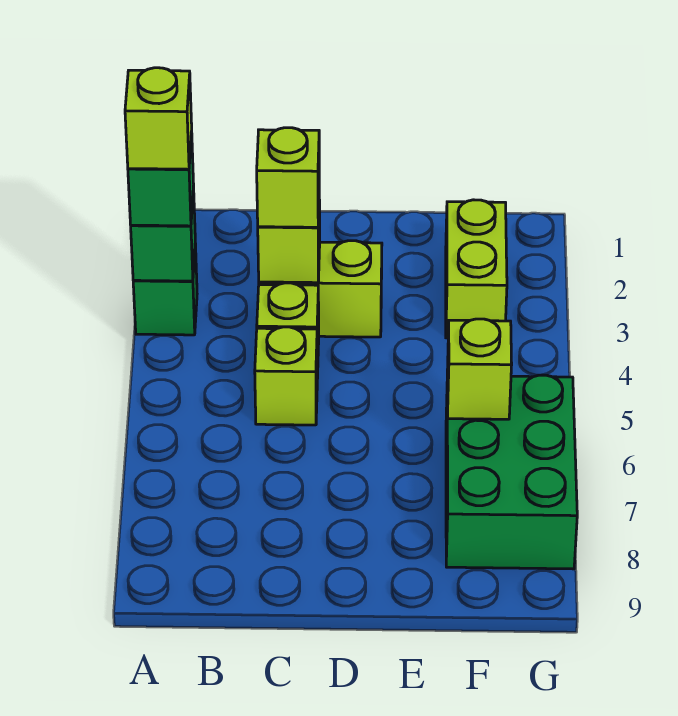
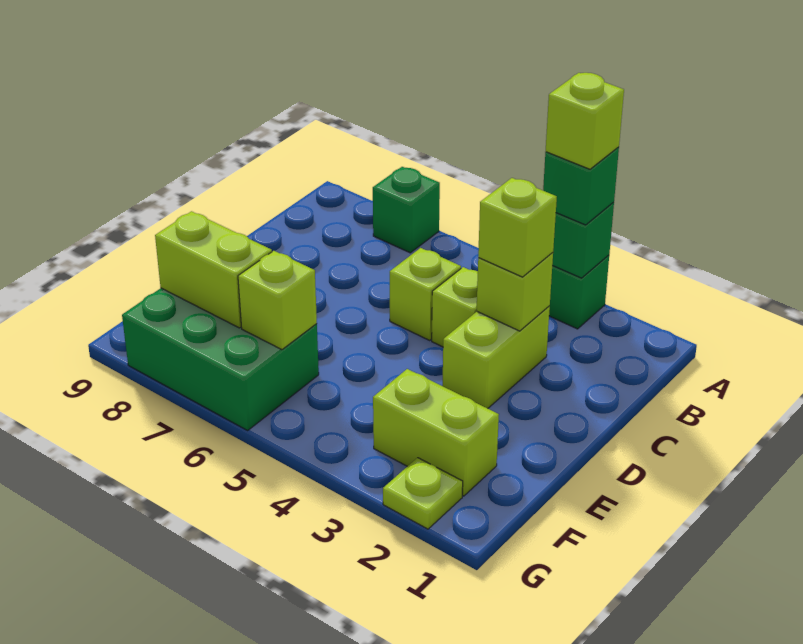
none -> green brick A7 level 1
none -> lime brick F7:F8 level 2
none -> lime plate G2 level 1

